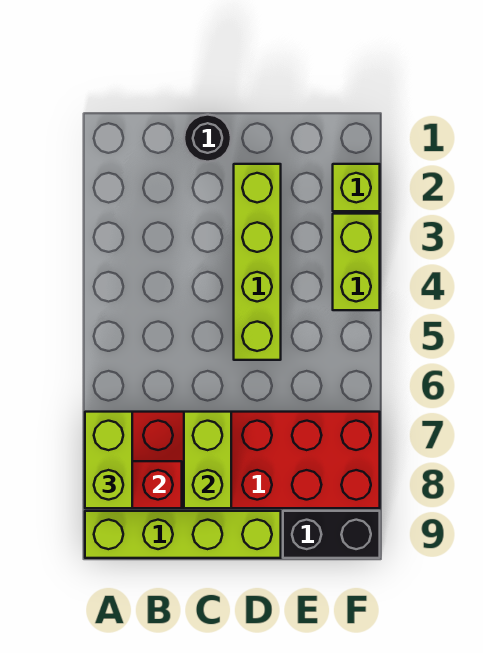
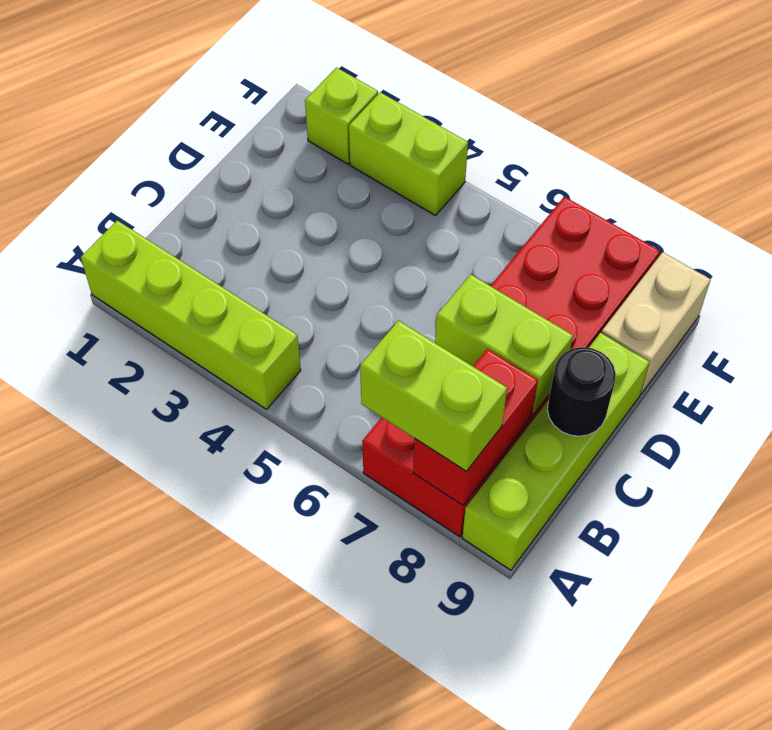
black round brick C1 level 1 -> black round brick C9 level 2
lime brick D2:D5 level 1 -> lime brick A1:A4 level 1
black brick E9:F9 level 1 -> tan brick E9:F9 level 1

